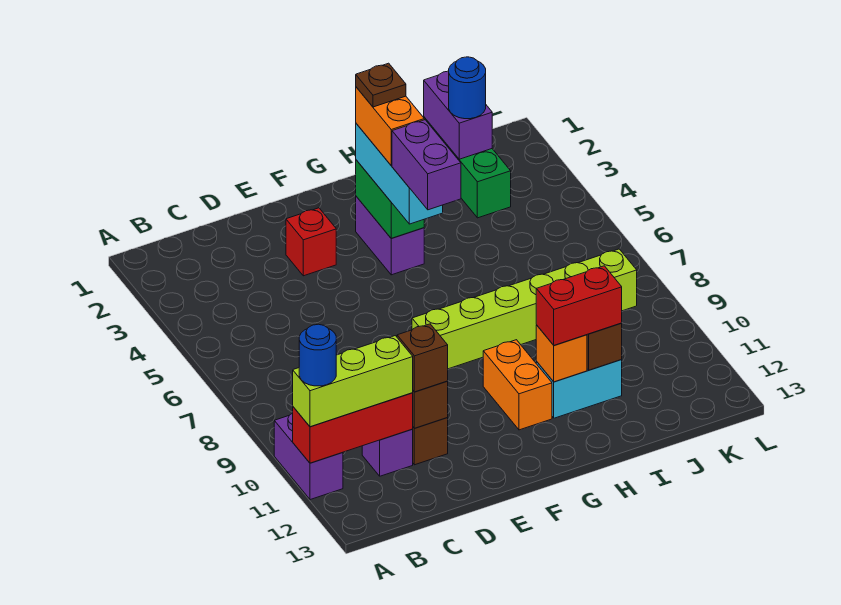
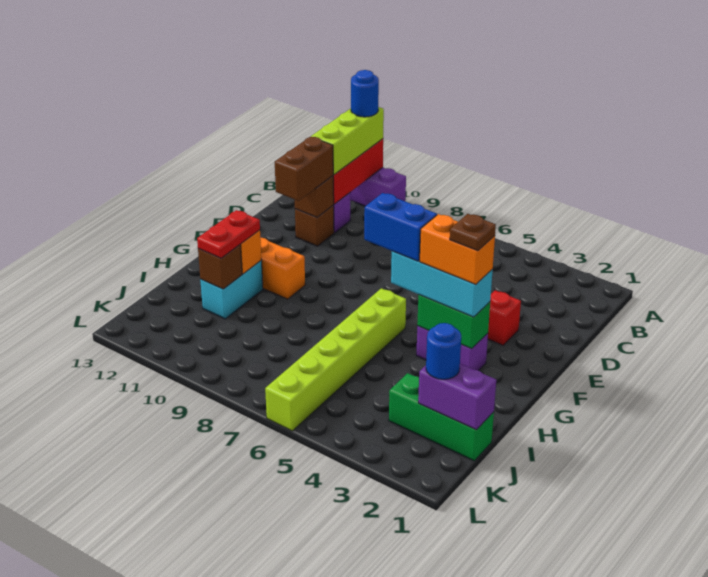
brown brick D11 level 3 -> brown brick D11:E11 level 3
lime brick F8:K8 level 1 -> lime brick G6:L6 level 1
purple brick G5:G6 level 4 -> blue brick G5:G6 level 4
red brick H11:I11 level 3 -> red plate H11:I11 level 3

